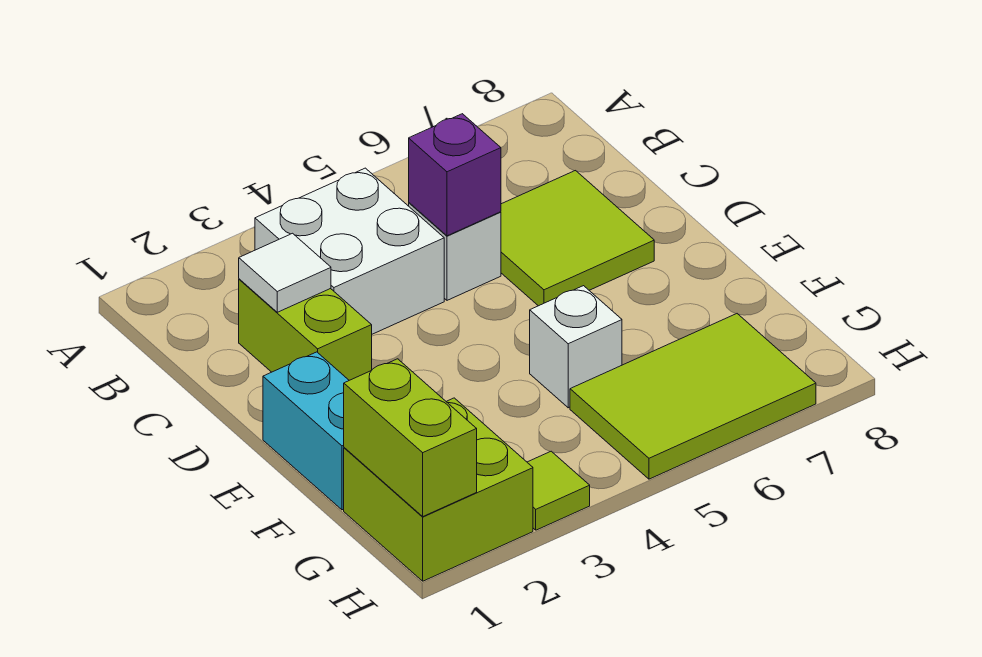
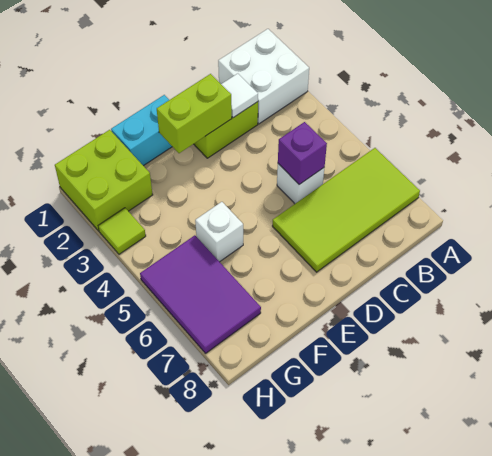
white brick B3:C4 level 1 -> white brick A1:B2 level 1
lime tile C6:D7 level 1 -> lime tile A6:D7 level 1
lime brick G1:H1 level 2 -> lime brick D2:E2 level 2
lime tile G5:H7 level 1 -> purple tile G5:H7 level 1

